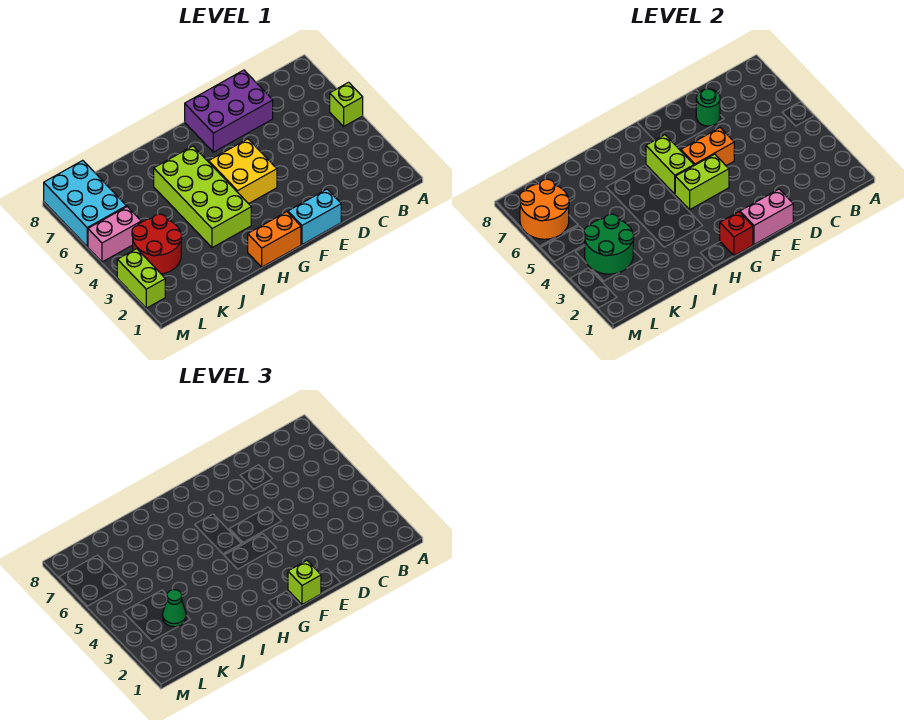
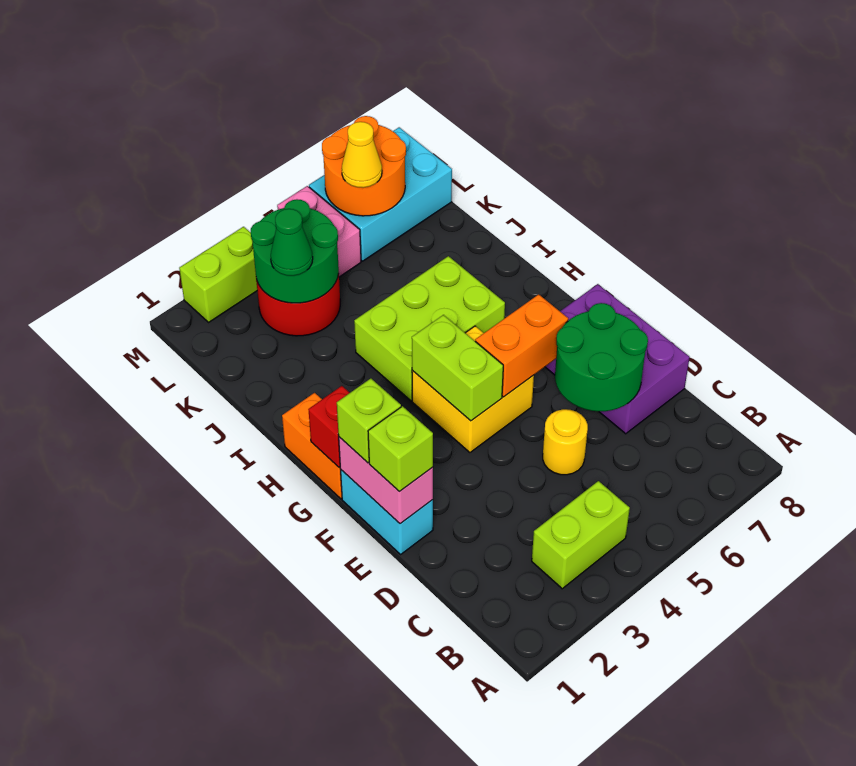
lime brick A5 level 1 -> lime brick E1 level 3
none -> yellow round brick D5 level 1
green round brick D7 level 2 -> green round brick D6:E7 level 2
orange brick E5:F5 level 2 -> orange brick F5:F6 level 2
lime brick G5:G6 level 2 -> lime brick B3:B4 level 1
lime brick H3:I6 level 1 -> lime brick H4:I6 level 1
none -> yellow cone L6 level 3

